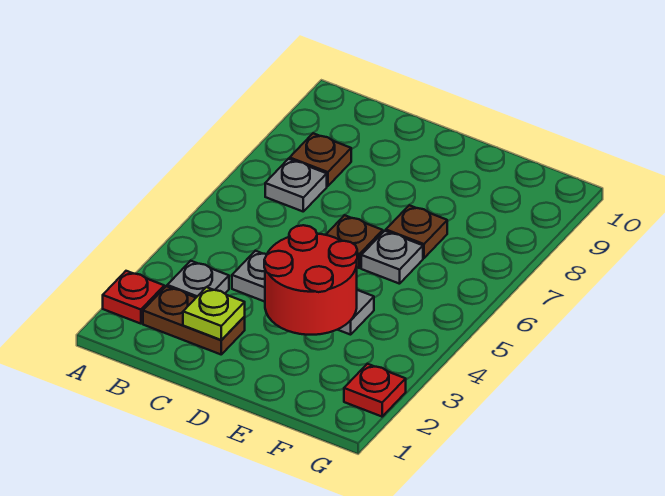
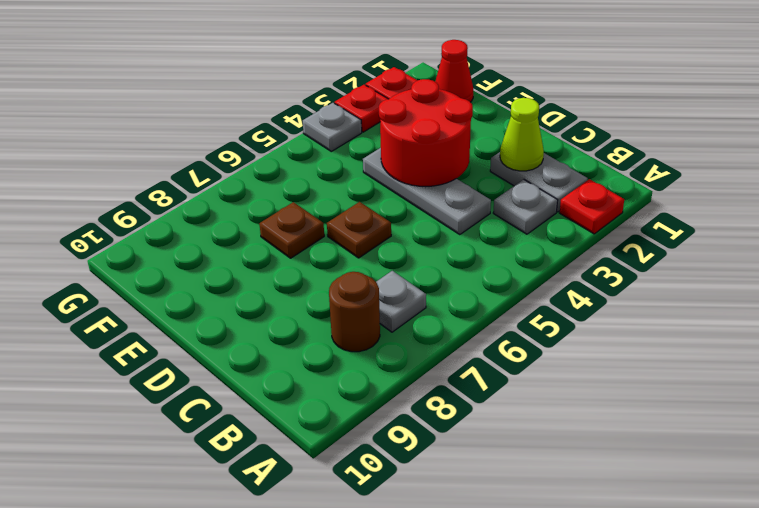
brown plate B2:C2 level 1 -> grey plate B2:C2 level 1
brown plate B8 level 1 -> brown round brick B8 level 1
lime plate C2 level 2 -> lime cone C2 level 2
grey plate E6 level 1 -> grey plate G4 level 1
none -> red cone F1 level 1
none -> red plate G3 level 1

